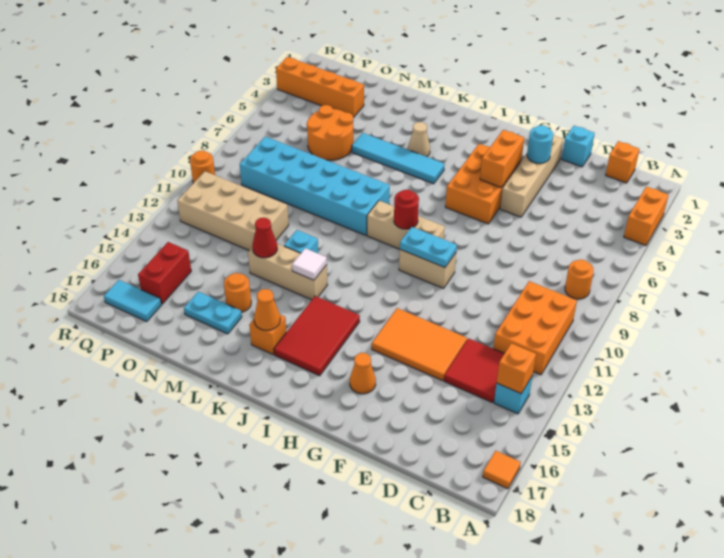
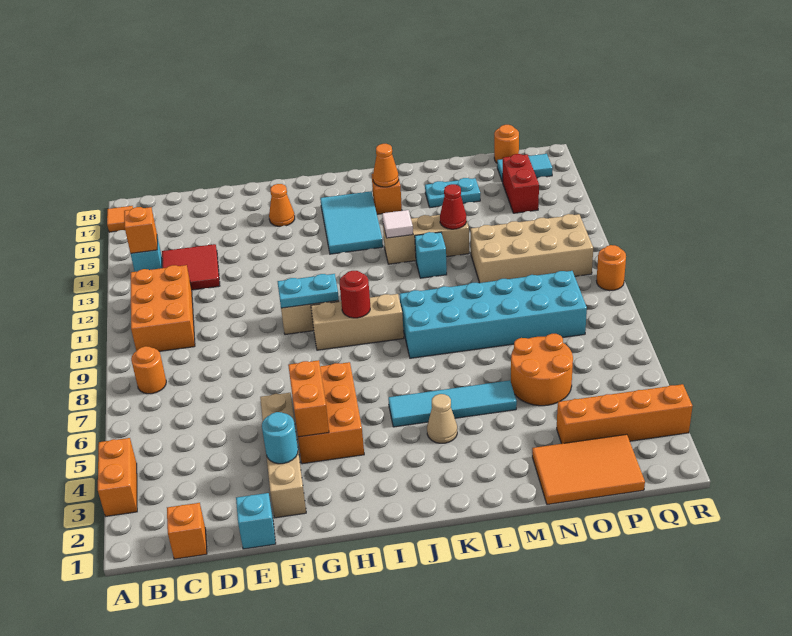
orange tile E13:G14 level 1 -> orange tile N1:P2 level 1
red tile I14:J16 level 1 -> cyan tile I14:J16 level 1
orange round brick M15 level 1 -> orange round brick P18 level 1

